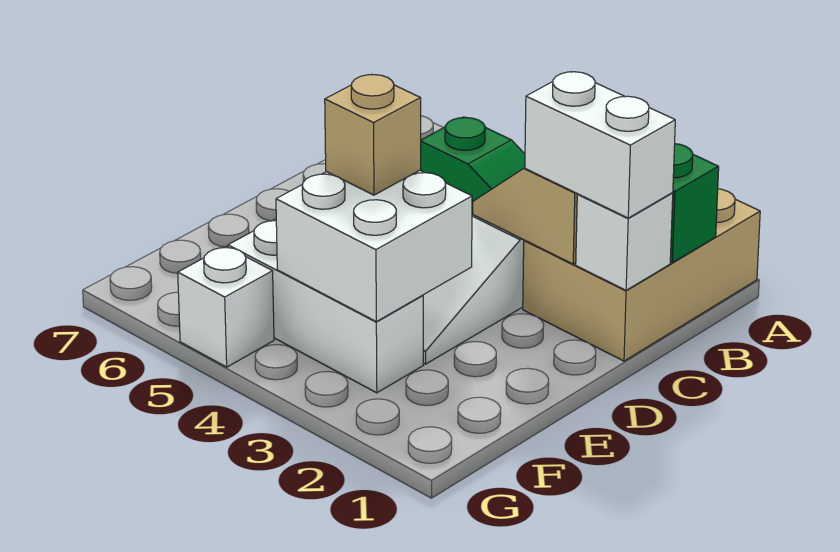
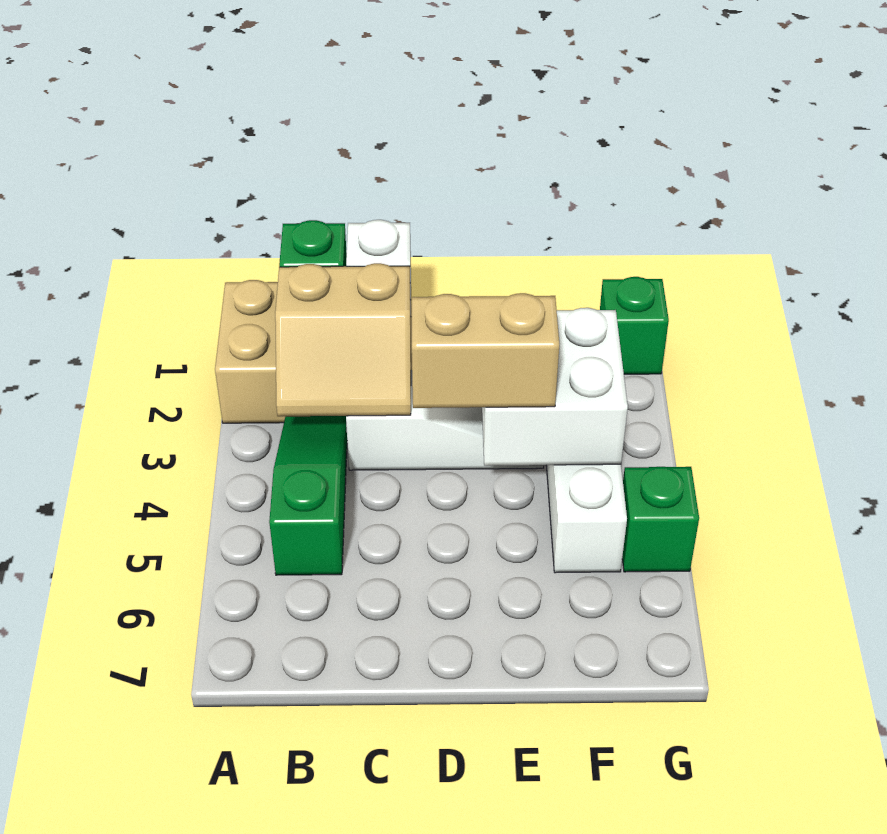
white brick C1:C2 level 3 -> none
tan brick E4 level 3 -> tan brick D4:E4 level 3
none -> green brick G1 level 1
white brick G5 level 1 -> green brick G5 level 1

